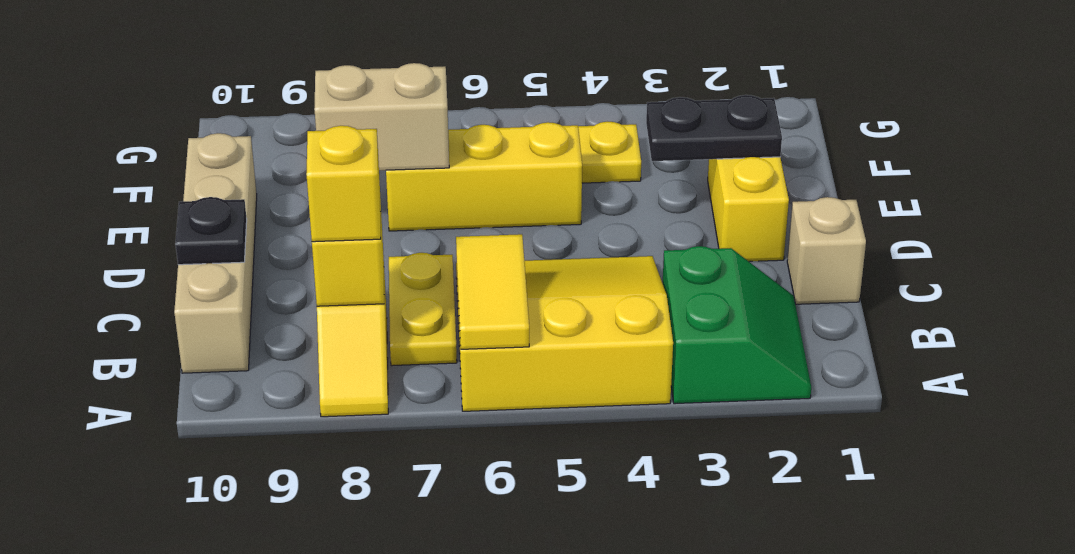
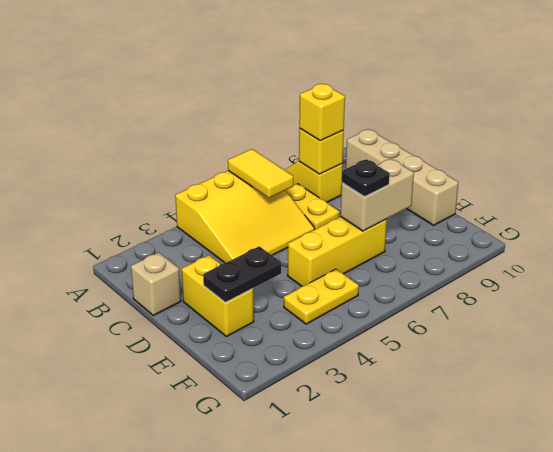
green slope A2:B3 level 1 top 3 -> none
black plate C10 level 2 -> black plate E7 level 3

